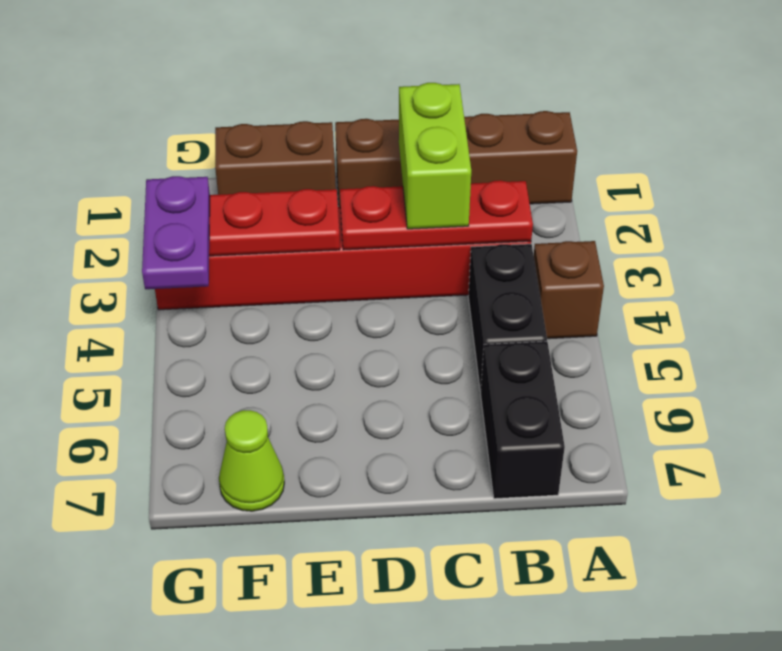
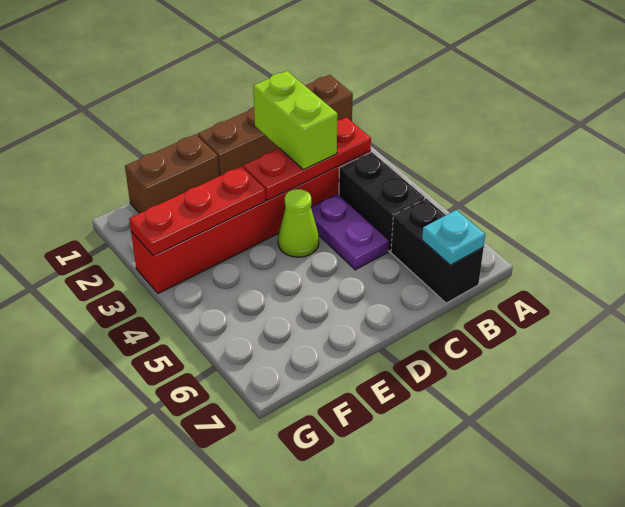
brown brick A4 level 1 -> none
none -> cyan plate B7 level 2
lime cone F7 level 1 -> lime cone D4 level 1
purple plate G3:G4 level 3 -> purple plate C4:C5 level 1

